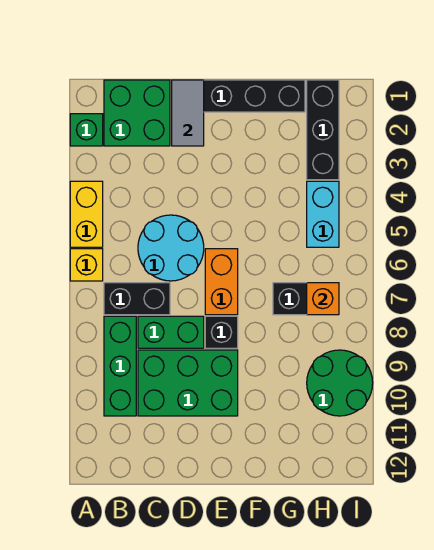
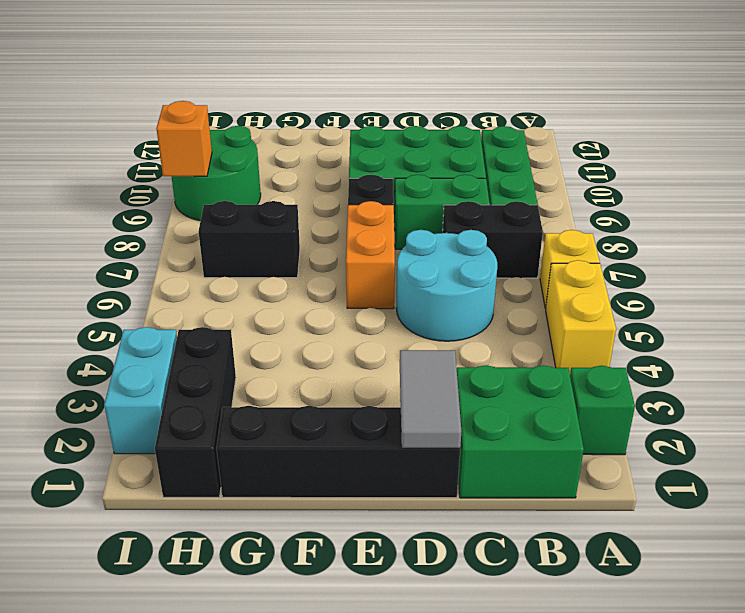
cyan brick H4:H5 level 1 -> cyan brick I2:I3 level 1
orange brick H7 level 2 -> orange brick I9 level 2

